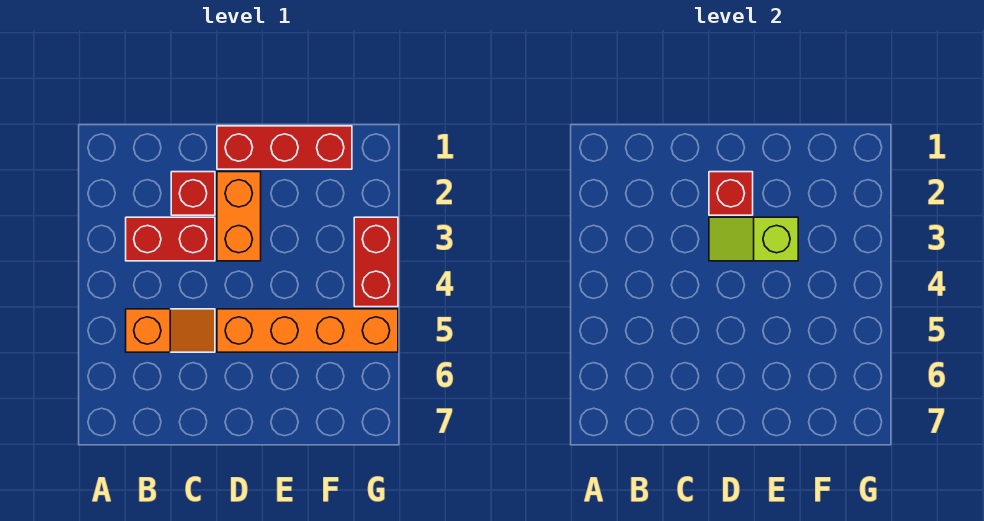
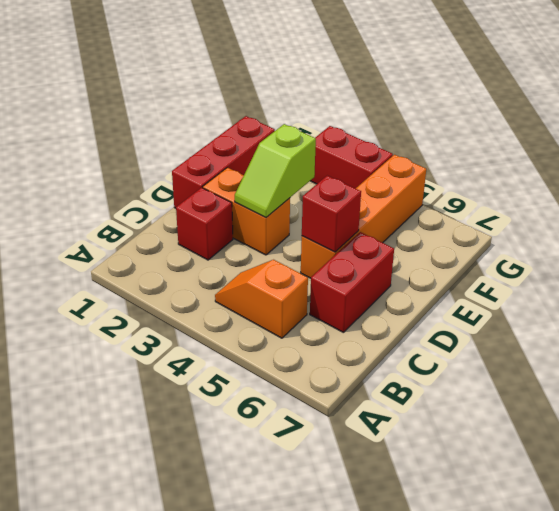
red brick B3:C3 level 1 -> red brick C6:D6 level 1
orange slope B5:C5 level 1 top B -> orange slope B4:B5 level 1 top 5
red brick D2 level 2 -> red brick D5 level 2

